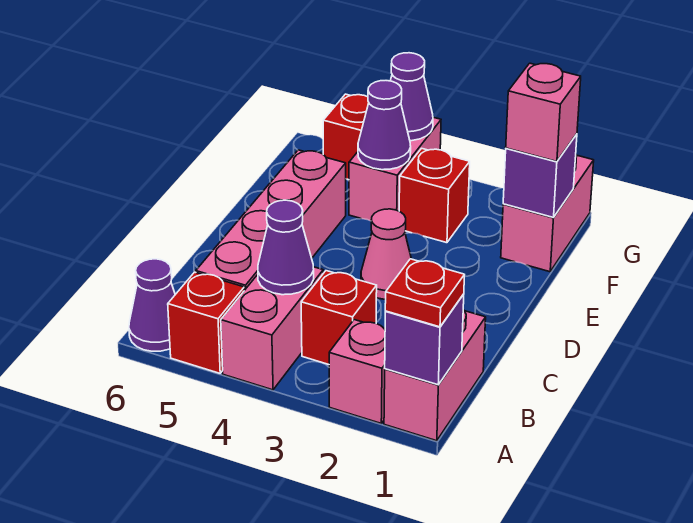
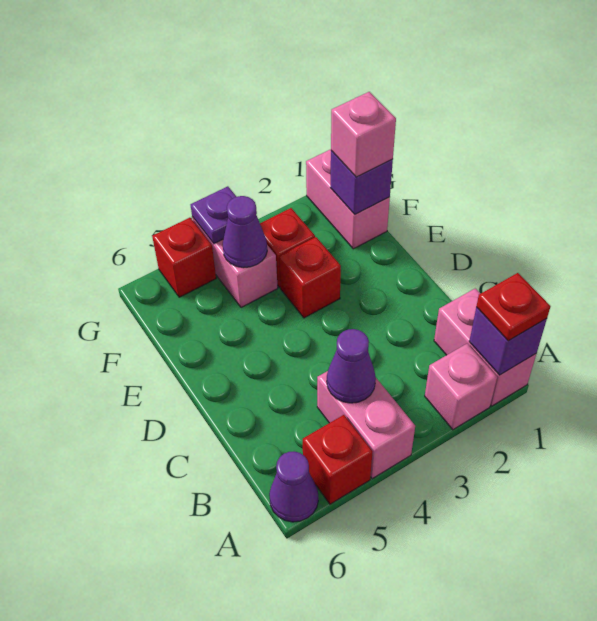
red brick B3 level 1 -> red brick E3 level 1
pink brick B5:E5 level 1 -> none
pink cone D3 level 1 -> none
purple cone G4 level 2 -> purple plate G4 level 2

